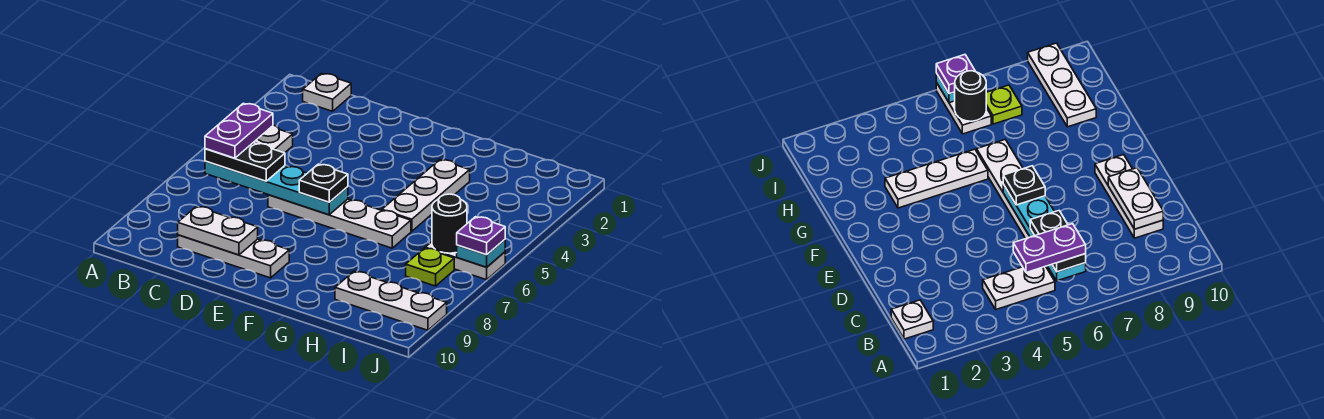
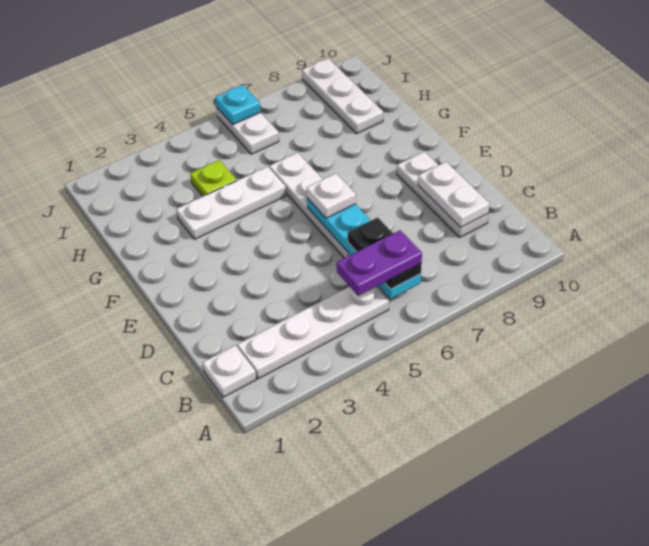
white plate B4:B5 level 1 -> white plate B2:B5 level 1
black plate E6 level 3 -> white plate E6 level 3
black round brick I6 level 2 -> none
lime plate I7 level 1 -> lime plate H4 level 1
purple plate J6 level 3 -> none

